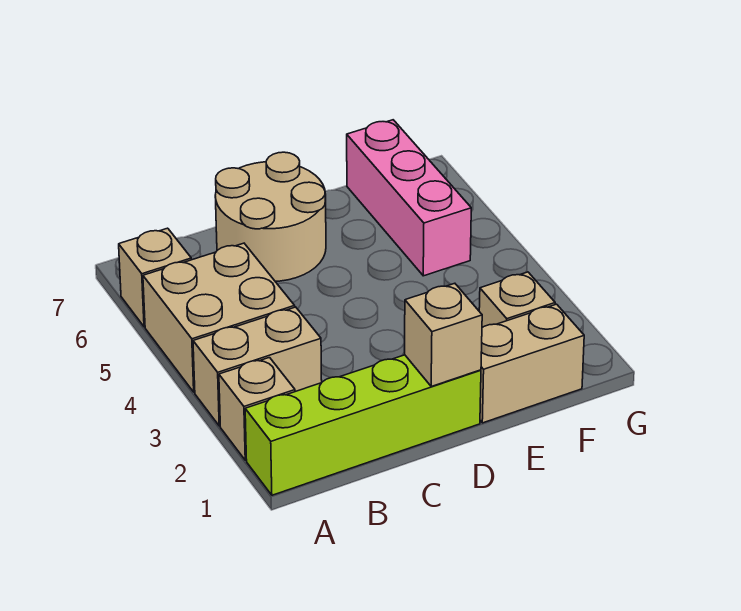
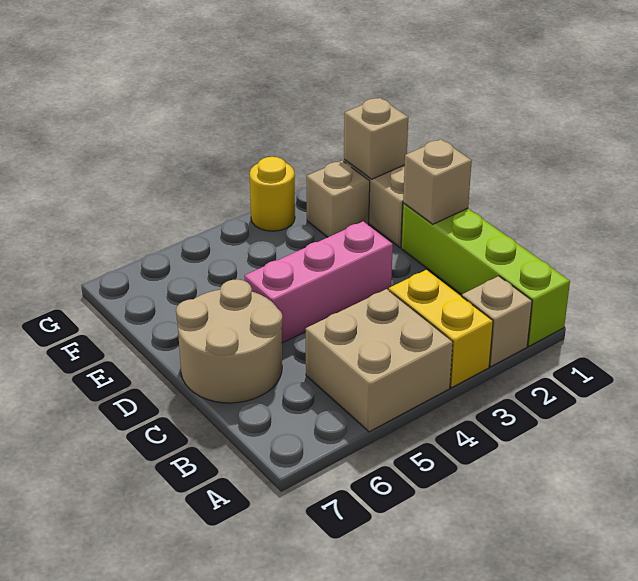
tan brick A3:B3 level 1 -> yellow brick A3:B3 level 1
tan brick A6 level 1 -> tan brick F1 level 2
pink brick F5:F7 level 1 -> pink brick D3:D5 level 1
none -> yellow round brick G3 level 1

